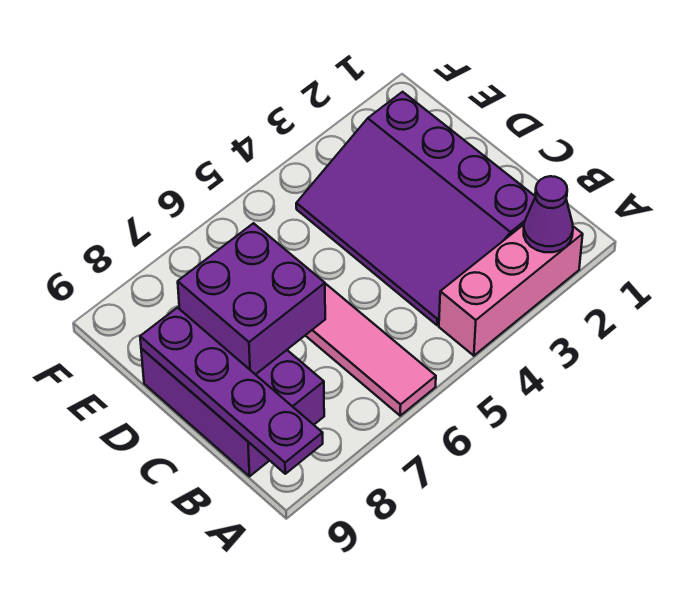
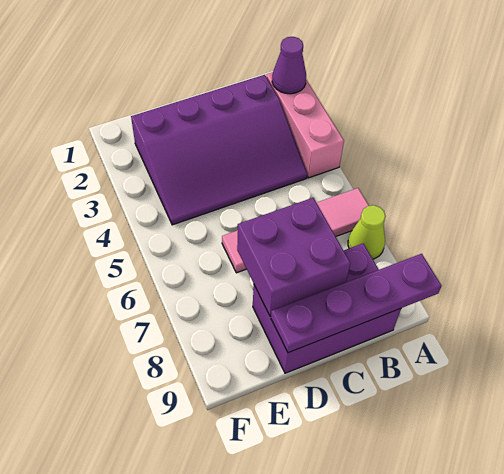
none -> lime cone A7 level 1

